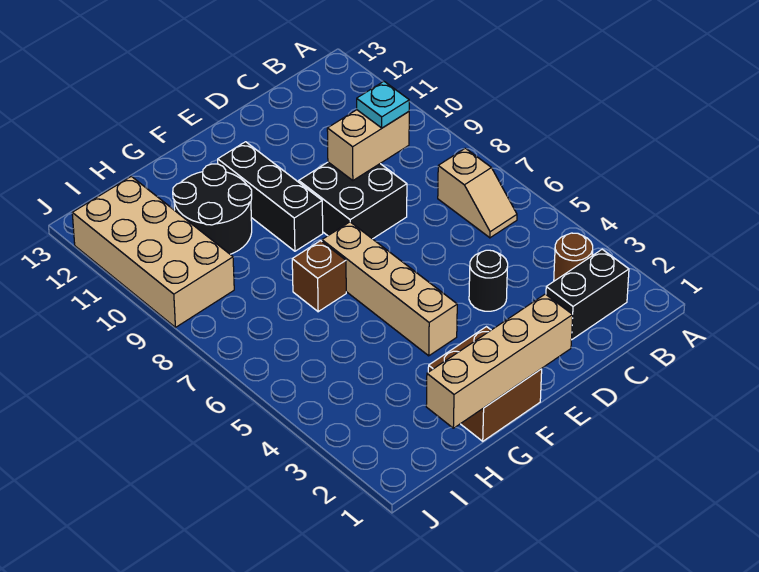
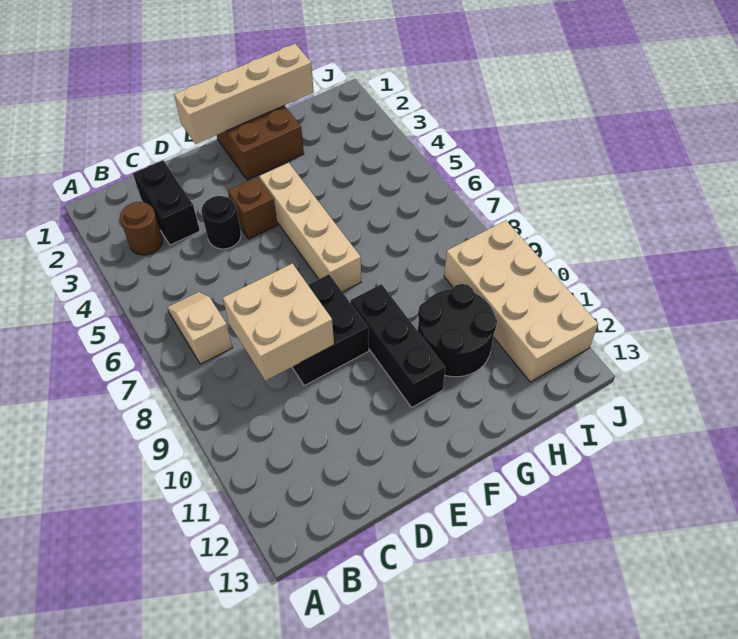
black brick B2:C2 level 1 -> black brick C2:C3 level 1
tan brick C9:D9 level 2 -> tan brick C8:D9 level 2
cyan plate C9 level 3 -> none
brown brick G7 level 1 -> brown brick E4 level 1

